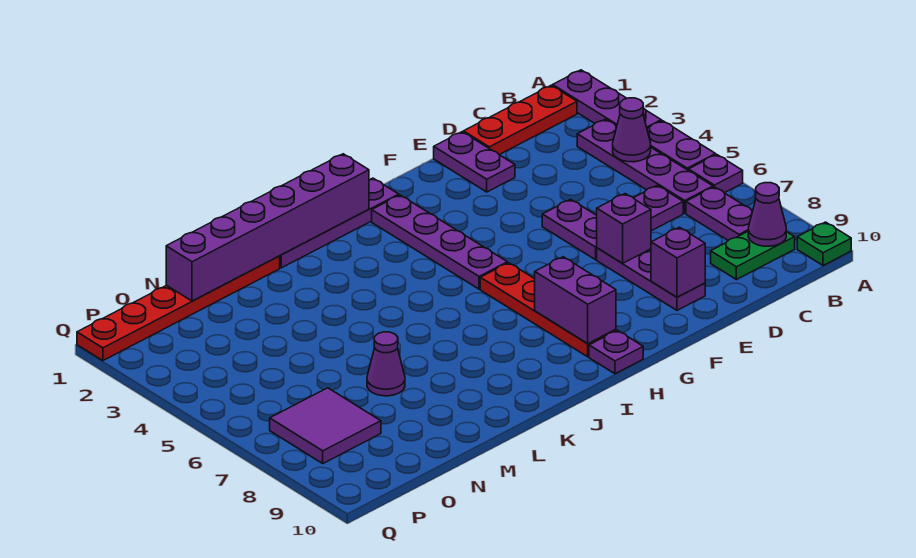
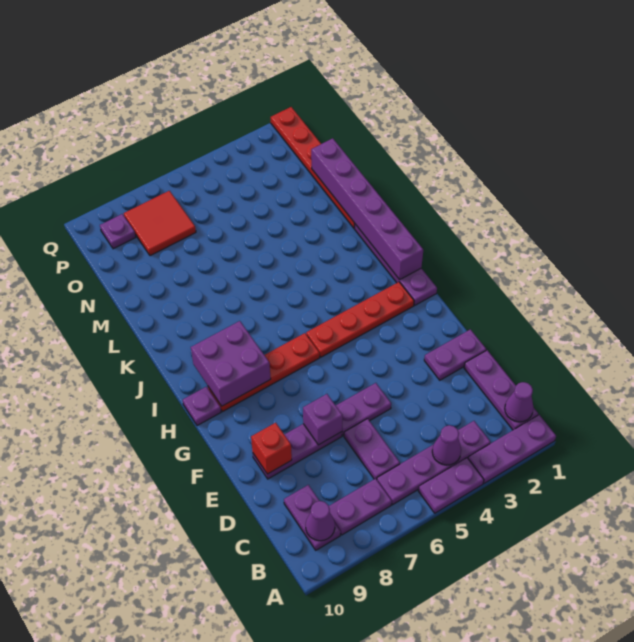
purple plate A6 level 1 -> purple plate P9 level 1
green plate A10 level 1 -> none
red plate B1:D1 level 1 -> purple plate B1:D1 level 1
green plate B9:C9 level 1 -> purple plate B9:C9 level 1
purple brick E9 level 2 -> red brick E9 level 2
purple plate H2:H5 level 1 -> red plate H2:H5 level 1
purple brick H8:H9 level 2 -> purple brick H8:I9 level 2
purple cone M7 level 1 -> purple cone B1 level 2
purple tile O7:P8 level 1 -> red tile O7:P8 level 1

